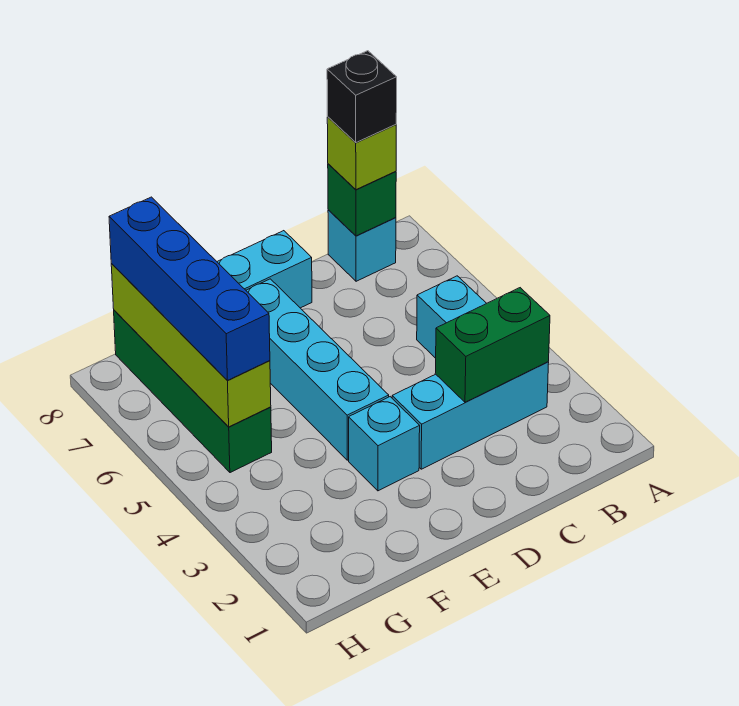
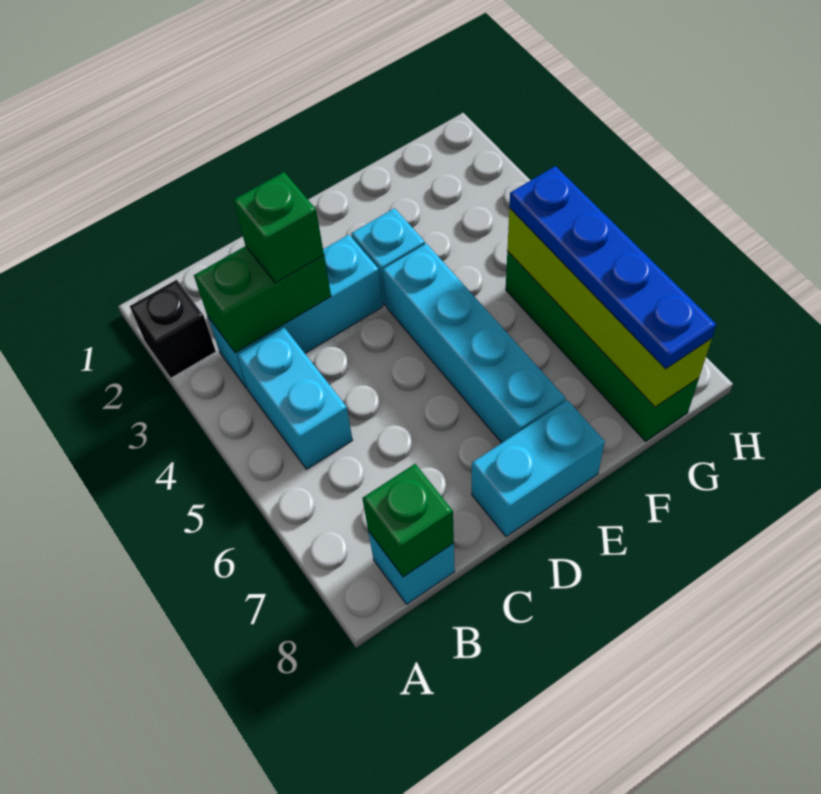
lime brick B8 level 3 -> none
black brick B8 level 4 -> black brick A2 level 1
none -> green brick C3 level 3
blue brick G5:G8 level 3 -> blue plate G5:G8 level 3

